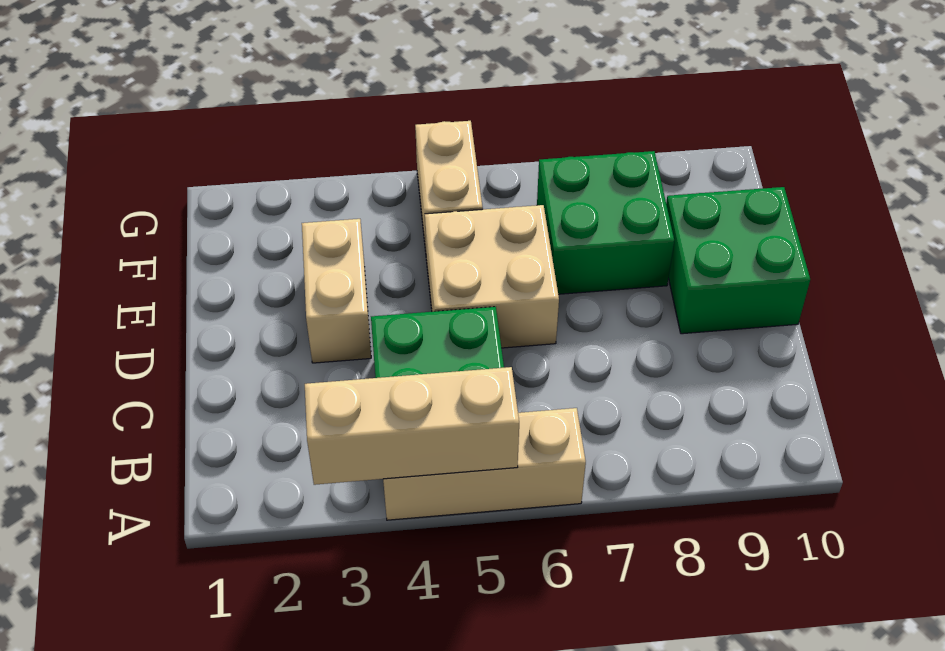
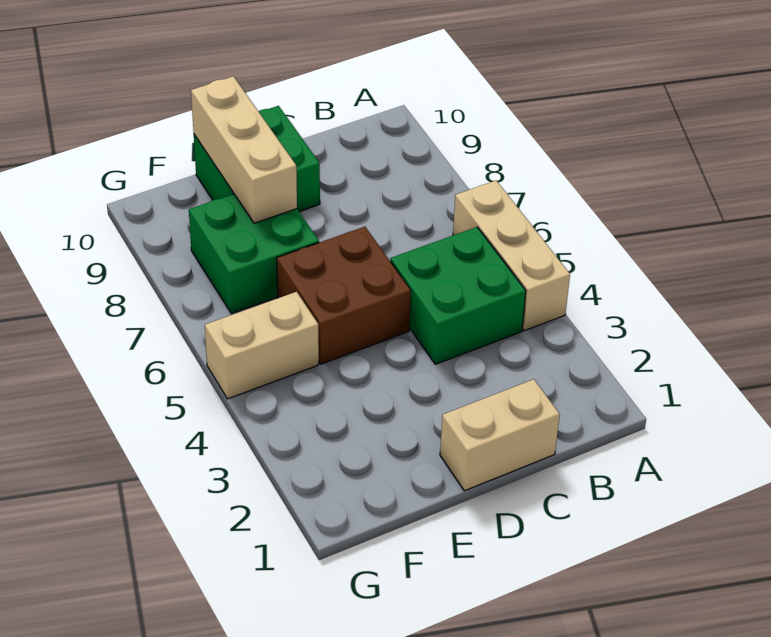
tan brick A3:A5 level 2 -> tan brick E8:E10 level 2
tan brick D3:E3 level 1 -> tan brick C1:D1 level 1
tan brick D5:E6 level 1 -> brown brick D5:E6 level 1

